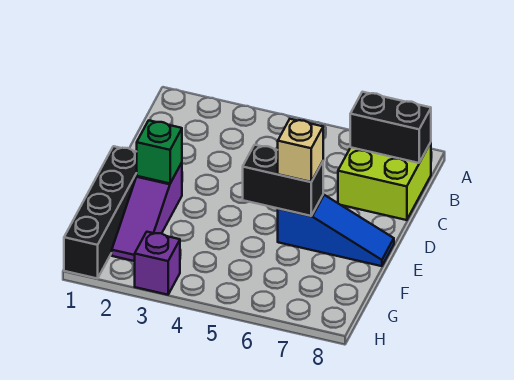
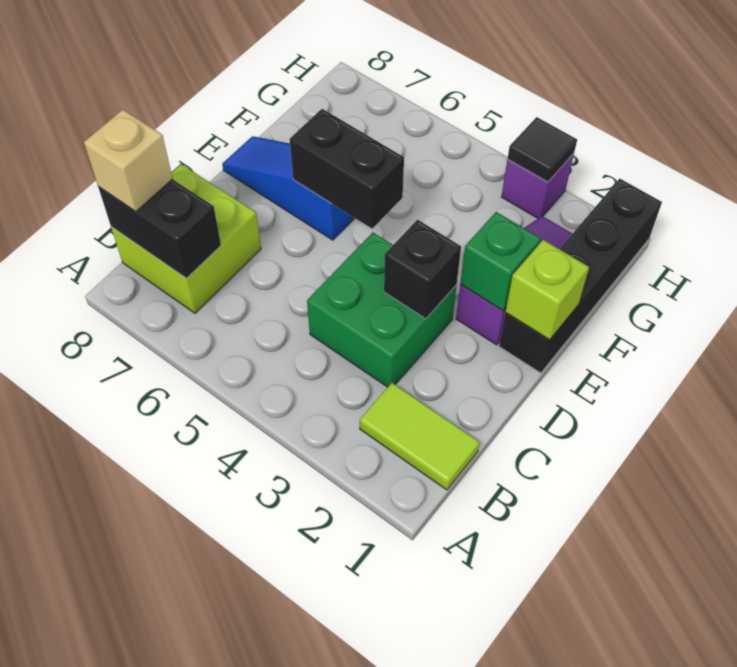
none -> lime tile B1:B2 level 1
none -> green brick C3:D4 level 1
none -> black brick D3 level 2
none -> lime brick E1 level 2
tan brick E6 level 3 -> tan brick B8 level 3
none -> black tile H3 level 2

